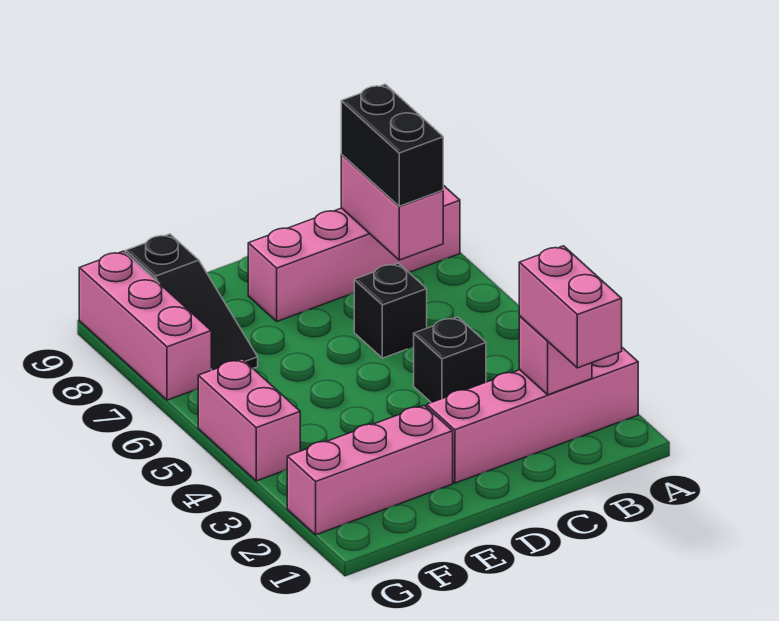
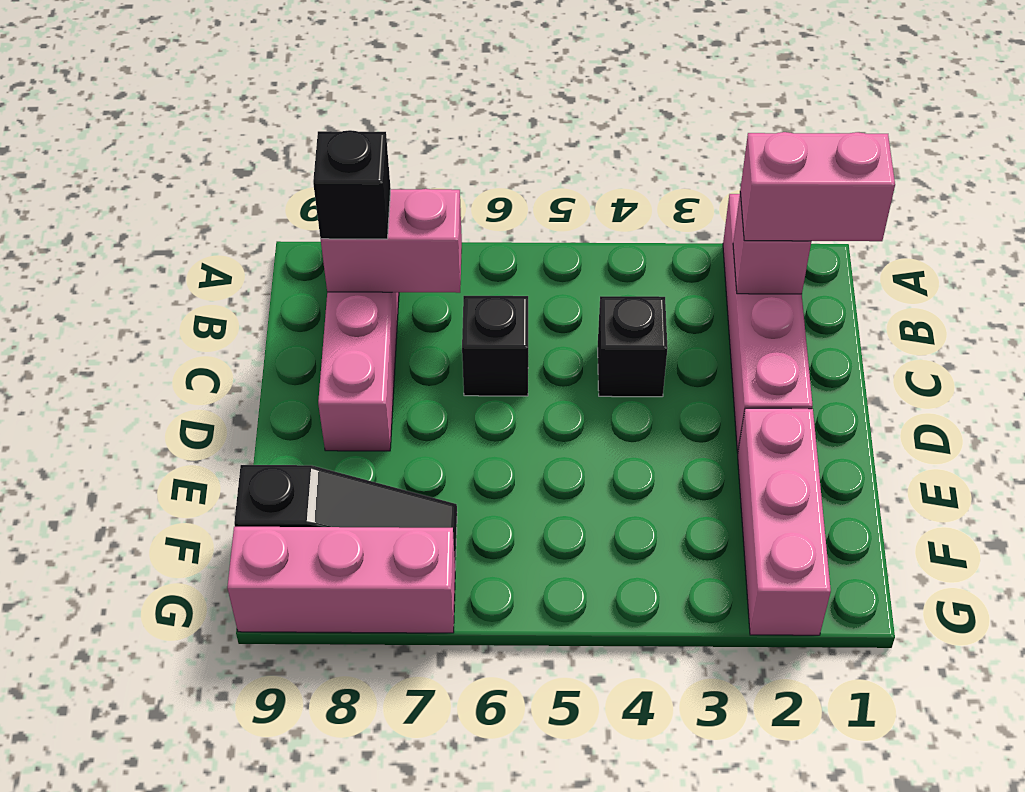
black brick B7:B8 level 3 -> black brick B8 level 3
pink brick G4:G5 level 1 -> none

